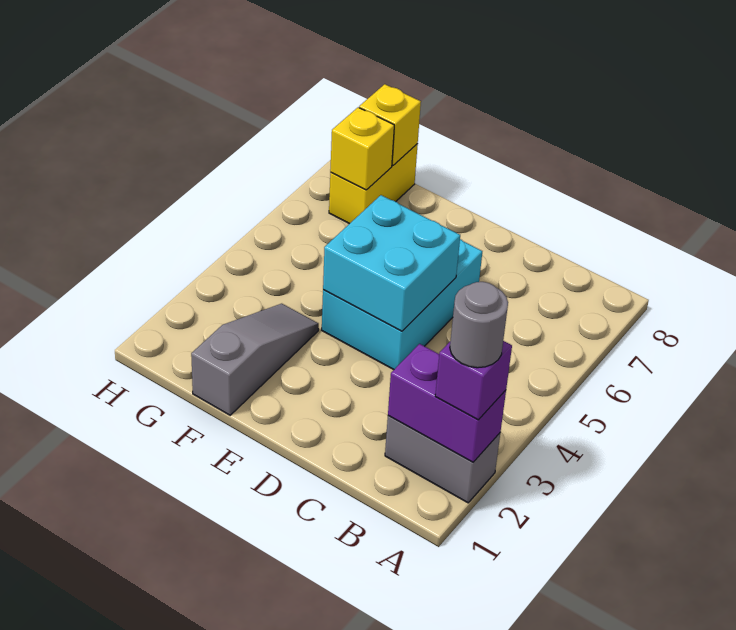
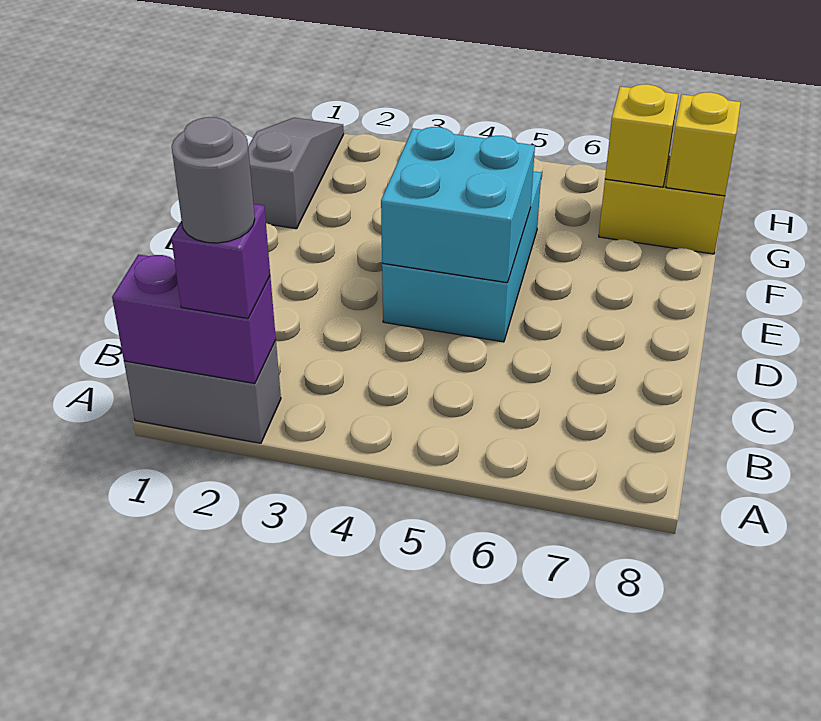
grey brick A2:B2 level 1 -> grey brick A1:A2 level 1
purple brick A2:B2 level 2 -> purple brick A1:A2 level 2
cyan brick D4:E6 level 1 -> cyan brick D4:F5 level 1
grey slope F1:F3 level 1 top 1 -> grey slope F1:H1 level 1 top F

